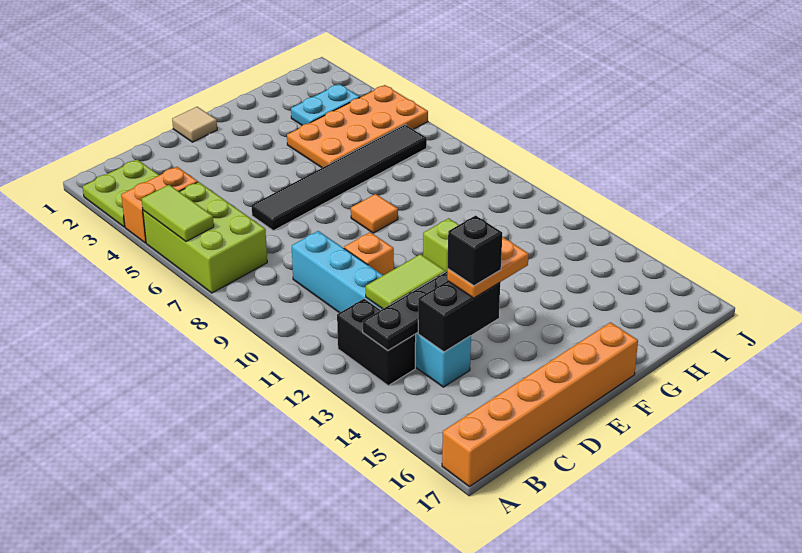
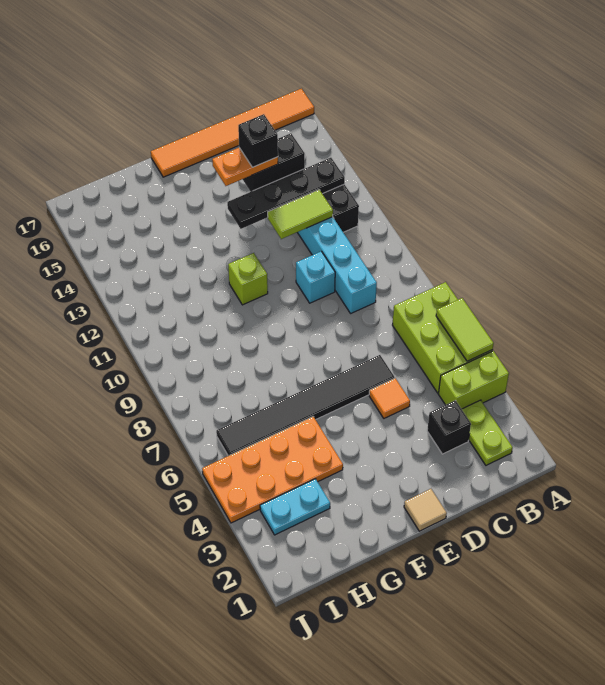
lime plate A2:B3 level 1 -> lime plate B2:B3 level 1
orange brick A4:B4 level 1 -> lime brick A4:B4 level 1
orange brick A17:F17 level 1 -> orange tile A17:F17 level 1
none -> black brick C3 level 1
orange brick D10 level 1 -> cyan brick D10 level 1
orange tile F8 level 1 -> orange tile D5 level 1

